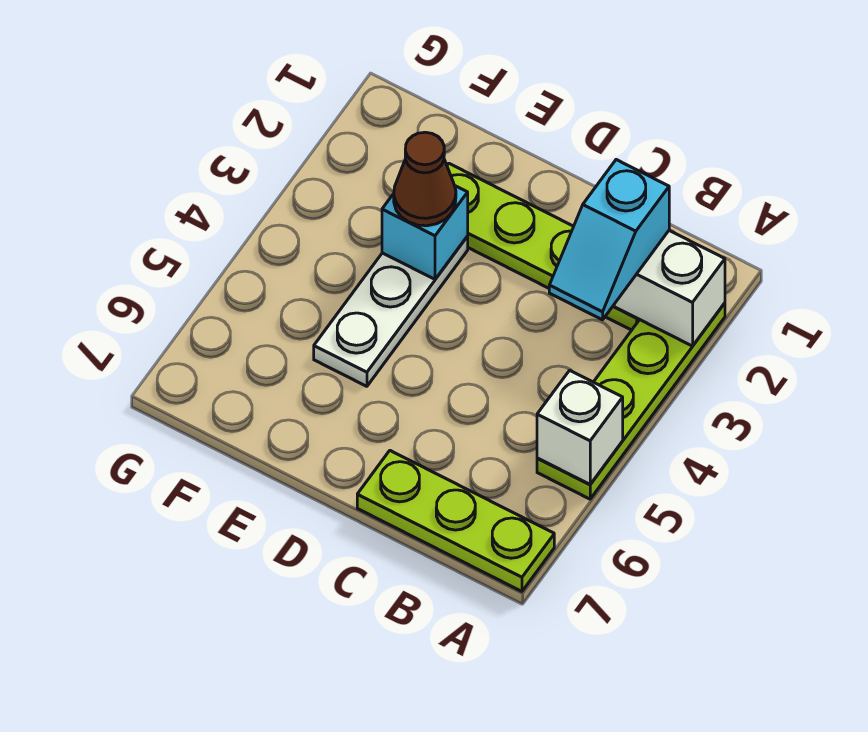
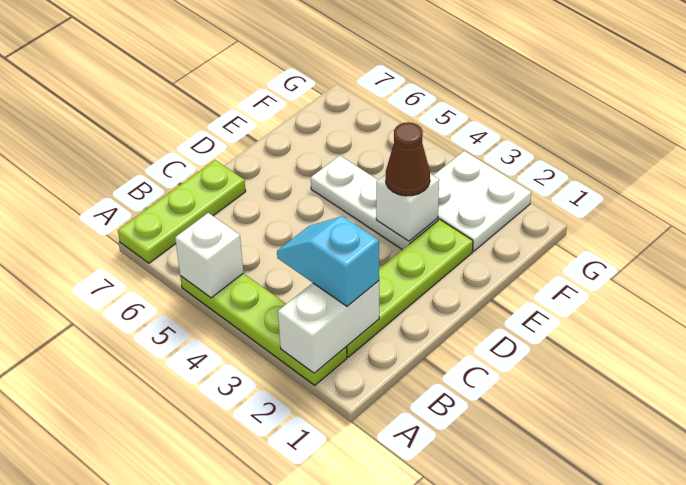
cyan brick E3 level 2 -> white brick E3 level 2
none -> white plate F2:G3 level 1

